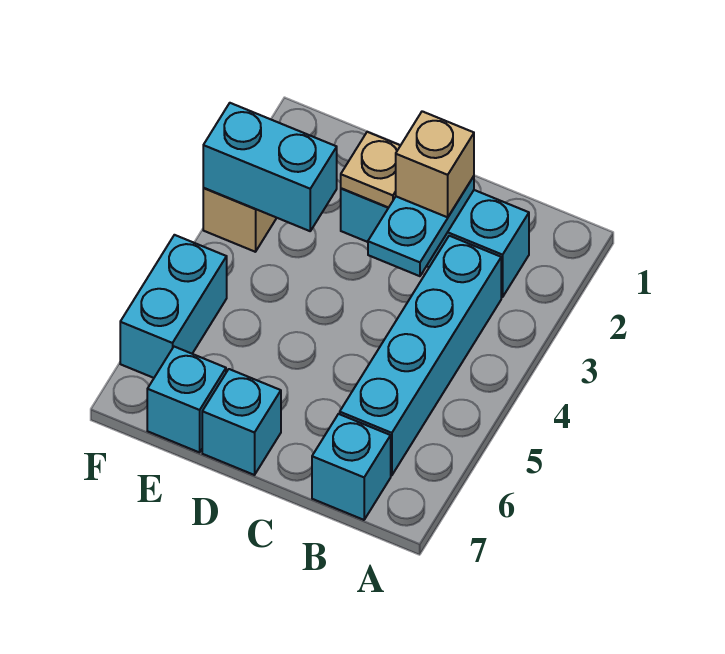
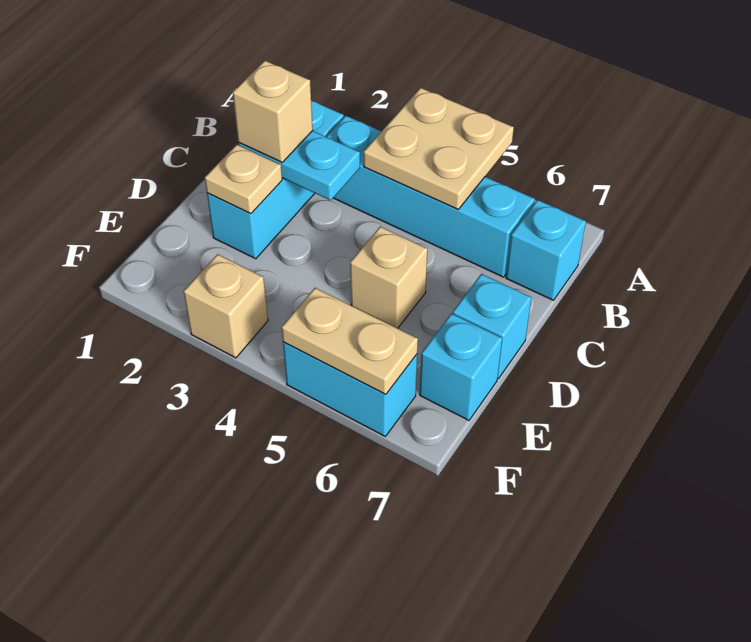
none -> tan plate A4:B5 level 2
none -> tan brick D5 level 1
cyan brick E3:F3 level 2 -> none
none -> tan plate F5:F6 level 2

